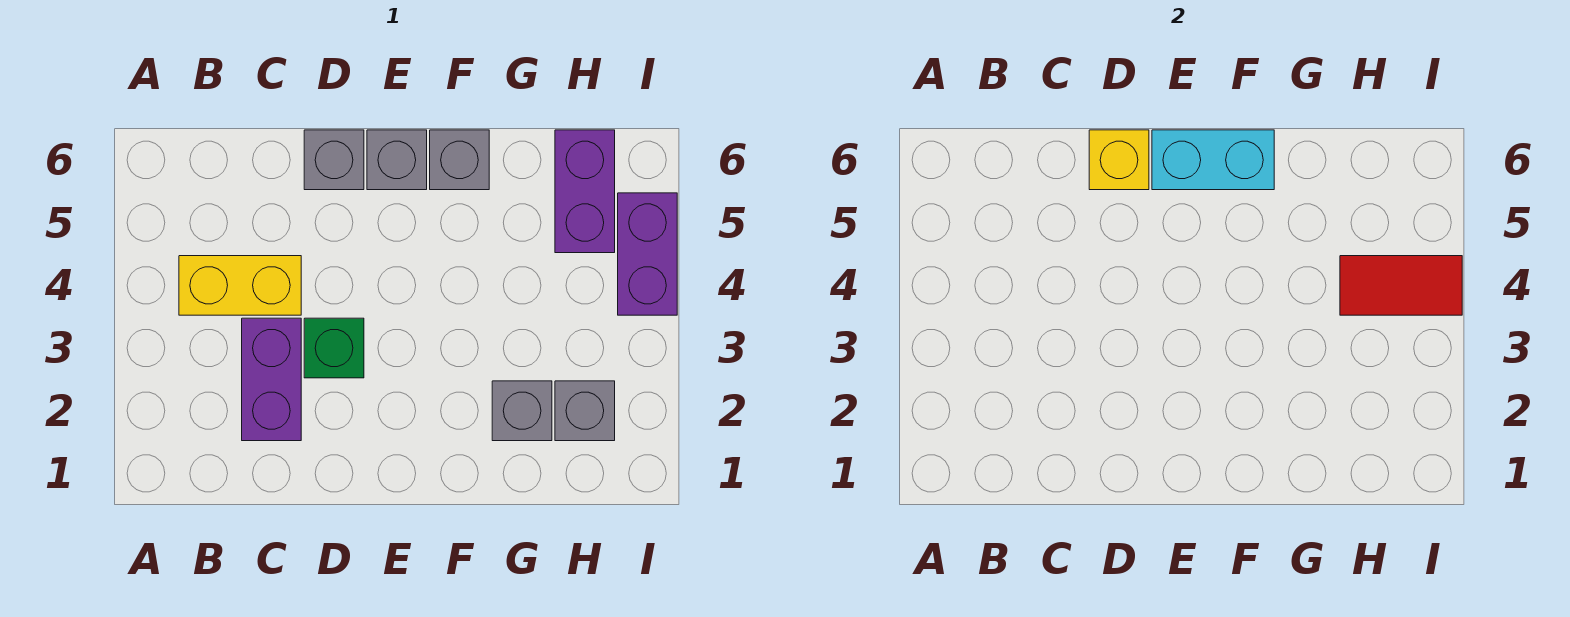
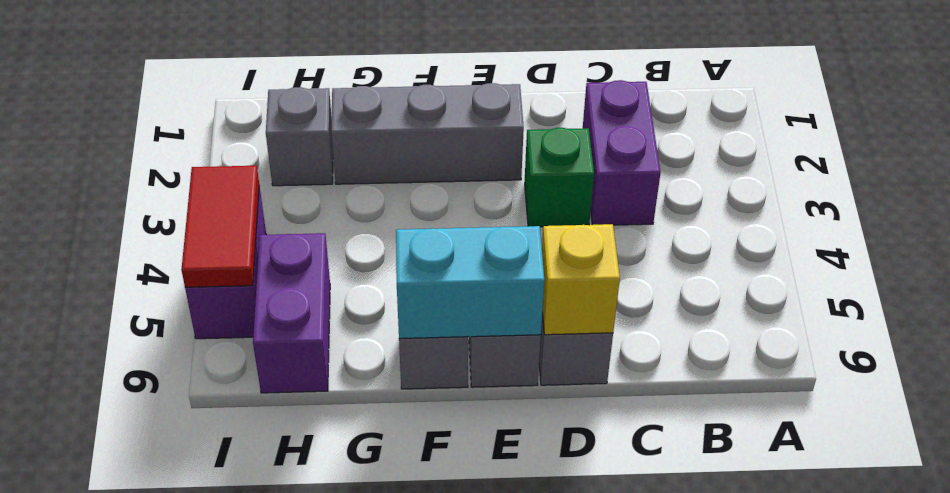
yellow brick B4:C4 level 1 -> none
grey brick G2 level 1 -> grey brick E2:G2 level 1
red tile H4:I4 level 2 -> red tile I4:I5 level 2

